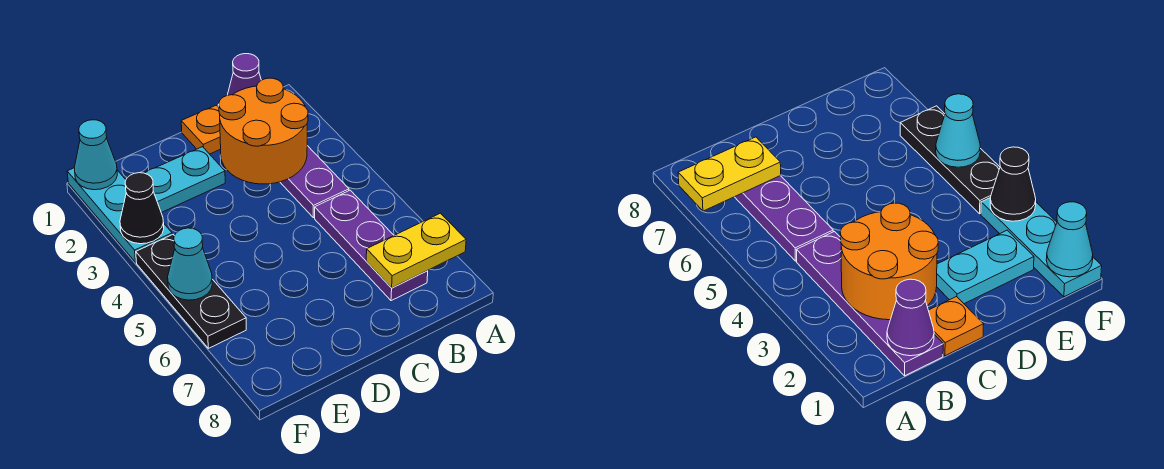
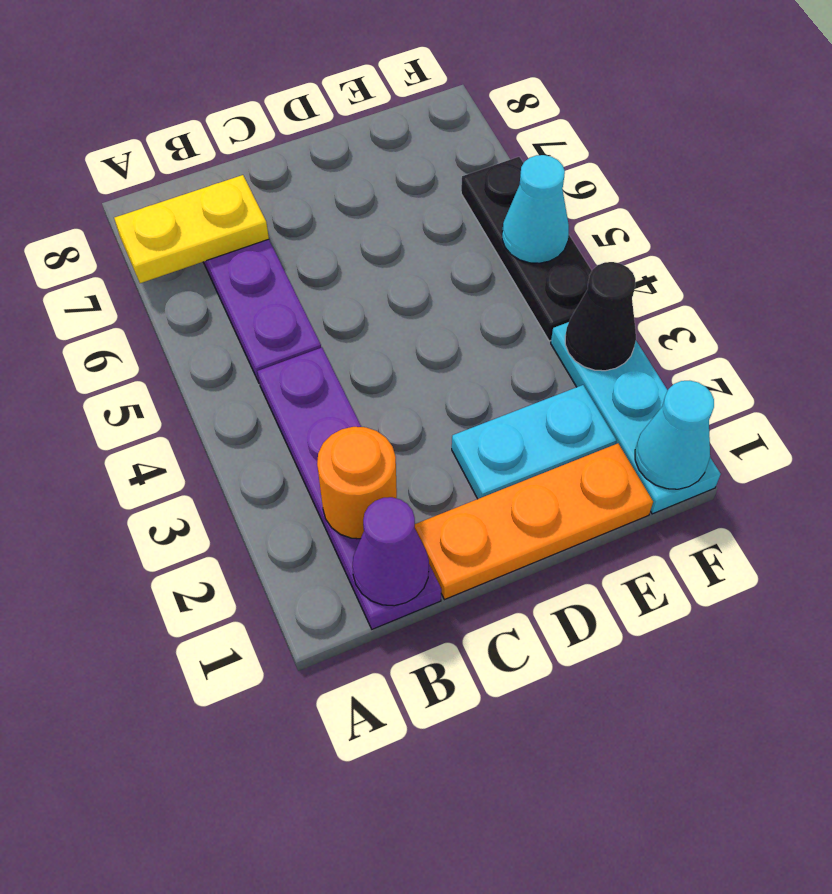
orange round brick B2:C3 level 2 -> orange round brick B2 level 2
orange plate C1 level 1 -> orange plate C1:E1 level 1

